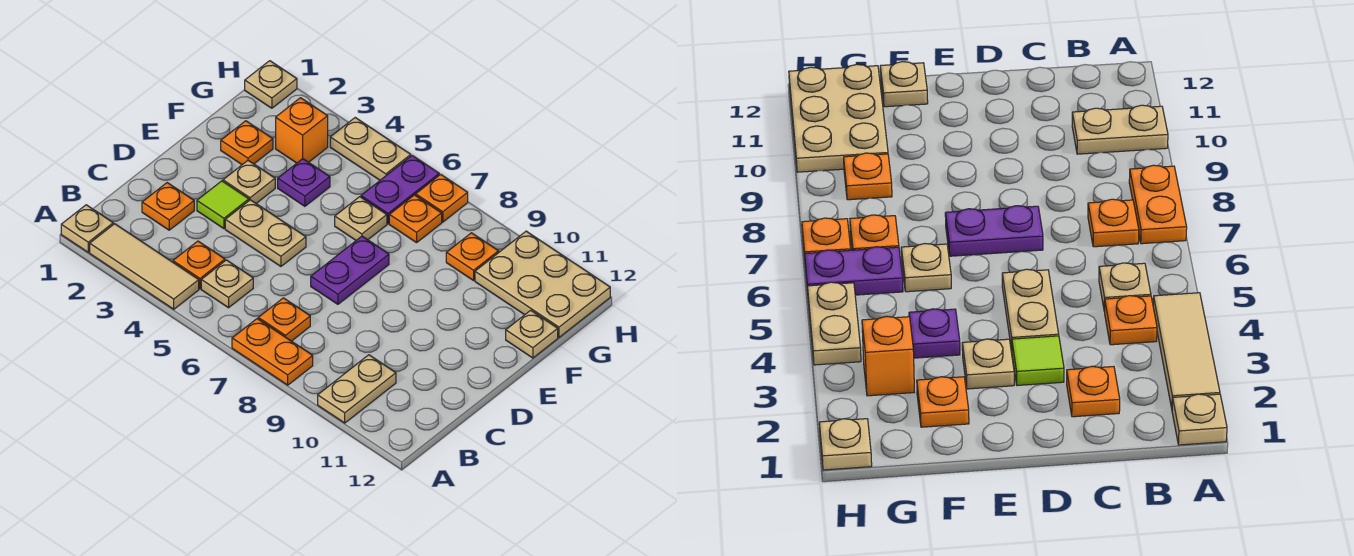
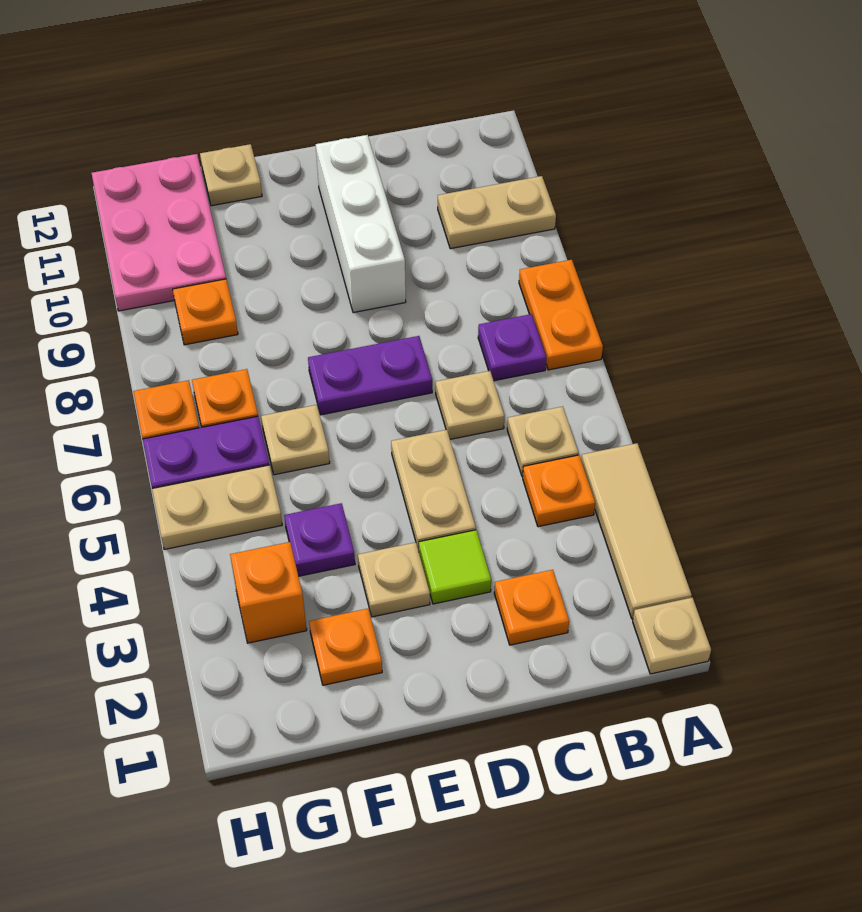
orange plate B7 level 1 -> purple plate B7 level 1
none -> white brick D9:D11 level 1
tan plate G10:H12 level 1 -> pink plate G10:H12 level 1
tan plate H1 level 1 -> tan plate C6 level 1
tan plate H4:H5 level 1 -> tan plate G5:H5 level 1

